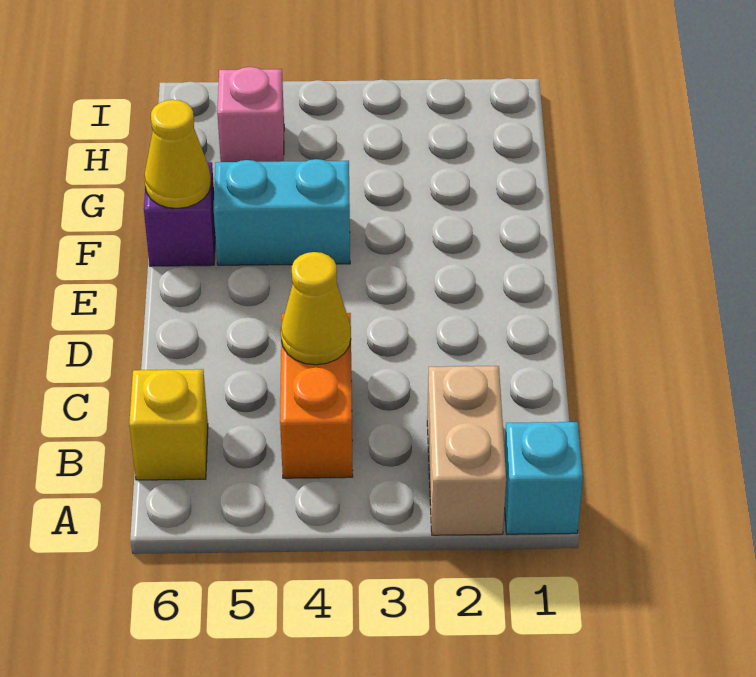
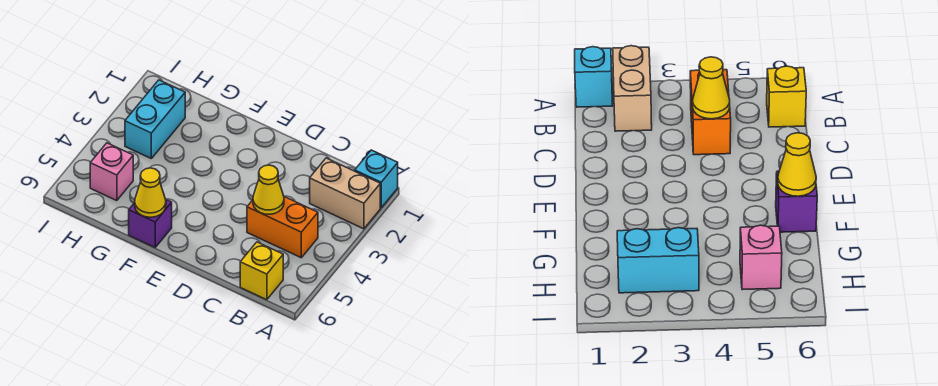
cyan brick F4:F5 level 1 -> cyan brick H2:H3 level 1

